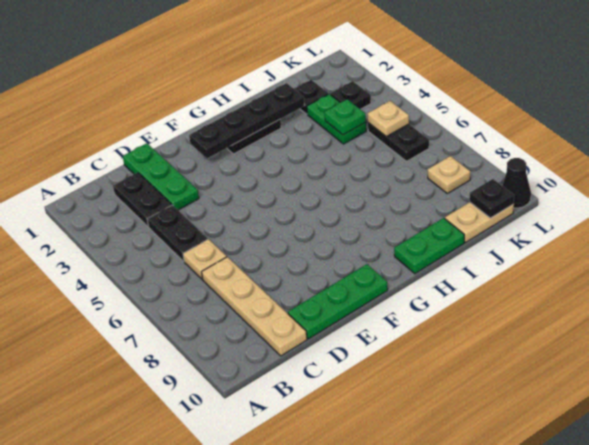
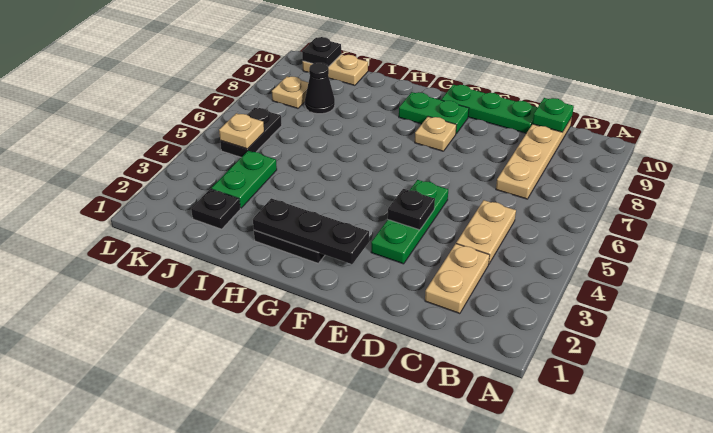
black plate C2:C3 level 1 -> tan plate C2:C3 level 1
black plate C4:C5 level 1 -> tan plate C4:C5 level 1
tan plate C6 level 1 -> tan plate F8 level 1
green plate D1:D3 level 1 -> green plate E3:E5 level 1
black plate F2:I2 level 2 -> black plate F2:H2 level 2
green plate H10:I10 level 1 -> green plate F9:G9 level 1
green plate J4 level 2 -> green plate C10 level 2
black plate K3 level 1 -> black plate E4 level 2
black cone L10 level 1 -> black cone J8 level 1

